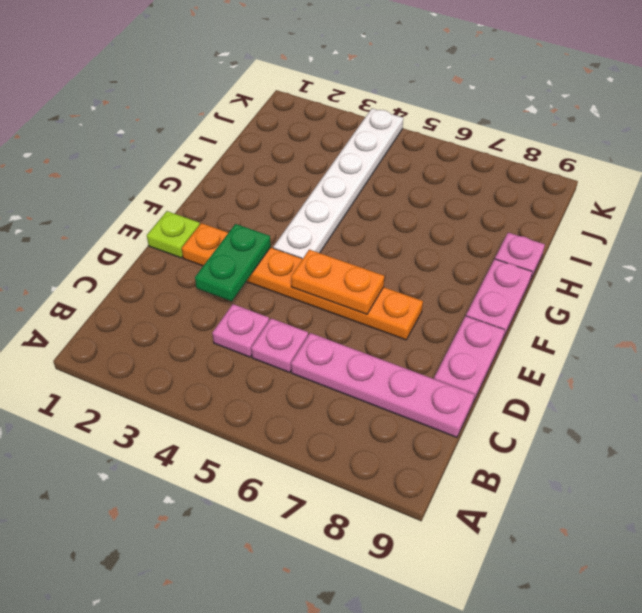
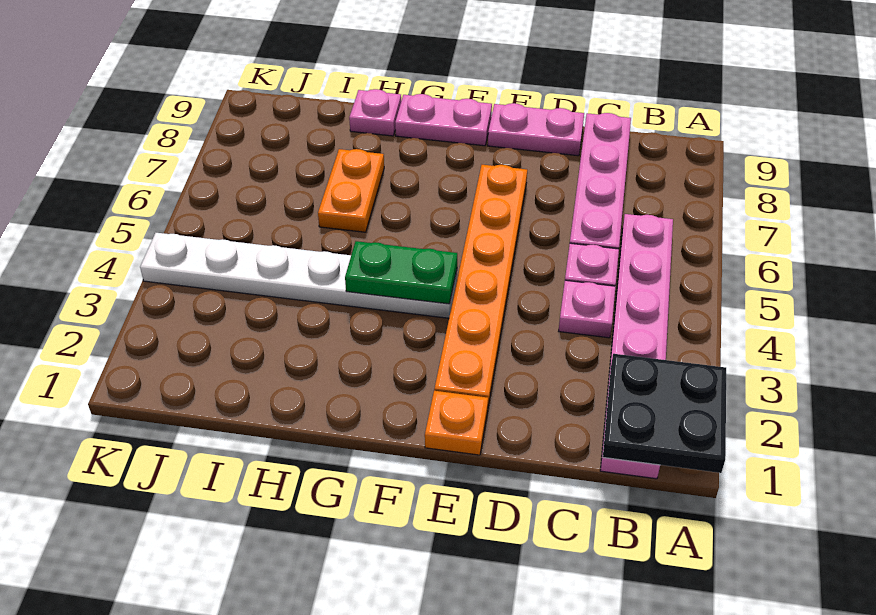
none -> black plate A1:B2 level 2
none -> pink plate B1:B6 level 1
green plate D3:E3 level 2 -> green plate F4:G4 level 2
lime plate E1 level 1 -> orange plate E1 level 1
orange plate E5:E6 level 2 -> orange plate H6:H7 level 1

